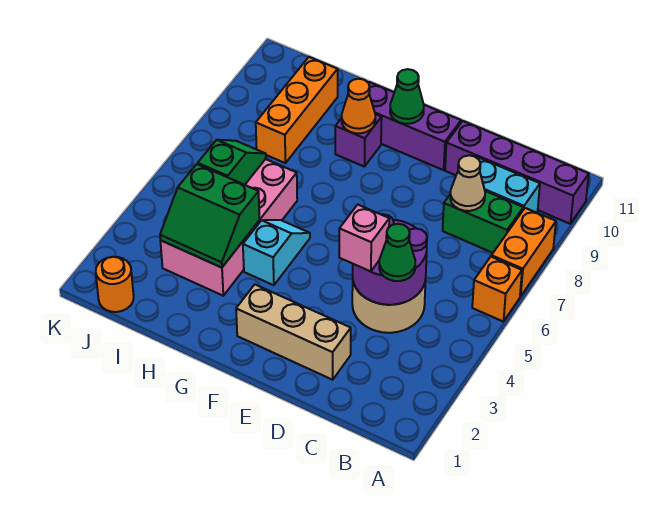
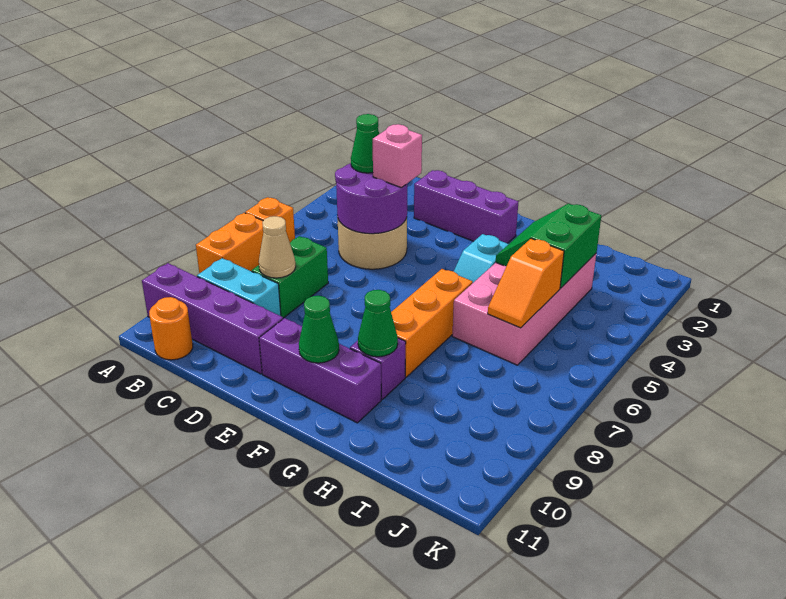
green brick B8:C8 level 1 -> green brick C7:C8 level 1
tan brick D2:F2 level 1 -> purple brick D2:F2 level 1
orange cone G9 level 2 -> green cone G9 level 2
green slope H3:I4 level 2 top 4 -> green slope H3:I4 level 2 top I
green slope I5:I6 level 2 top 5 -> orange slope I5:I6 level 2 top 5
orange brick I8:I10 level 1 -> orange brick G6:G8 level 1
orange round brick J1 level 1 -> orange round brick B11 level 1

